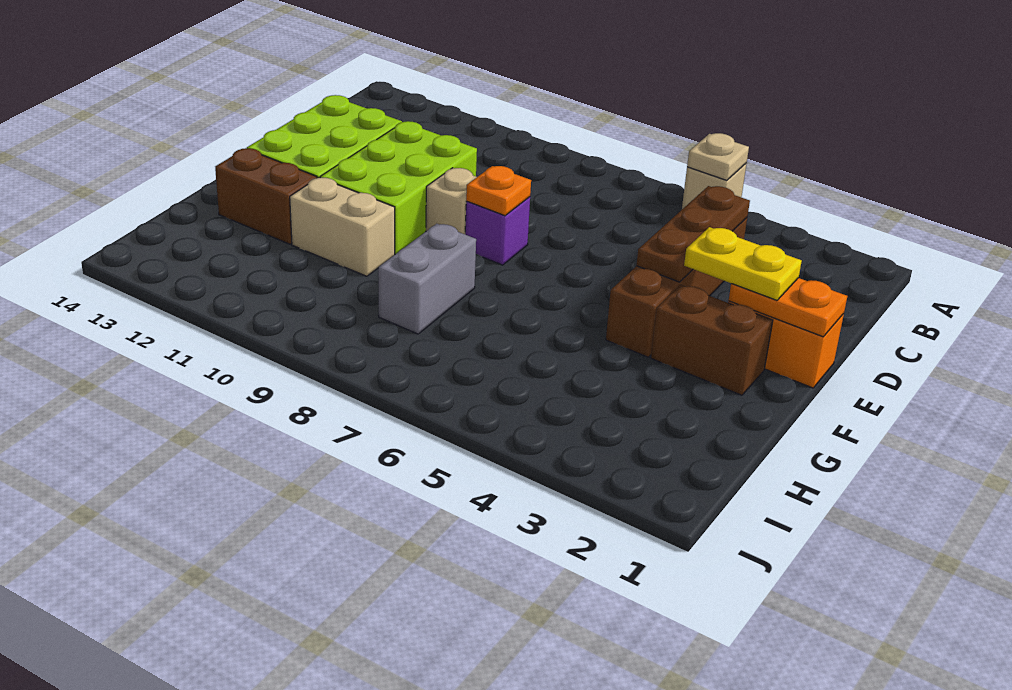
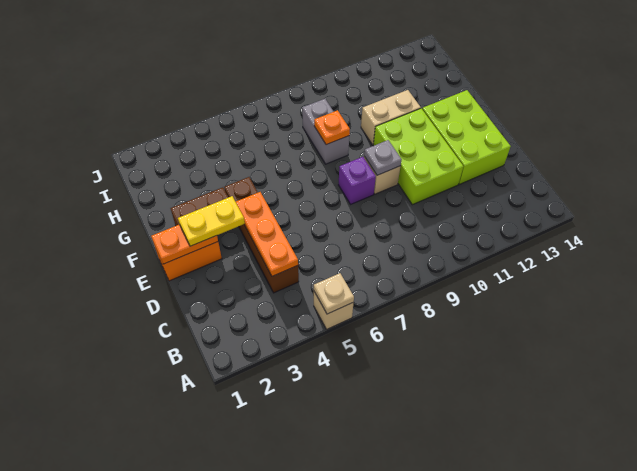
brown plate C4:E4 level 2 -> orange plate C4:E4 level 2
orange plate E8 level 2 -> orange plate G8 level 2
none -> grey plate E9 level 2
brown brick G12:G13 level 1 -> none

